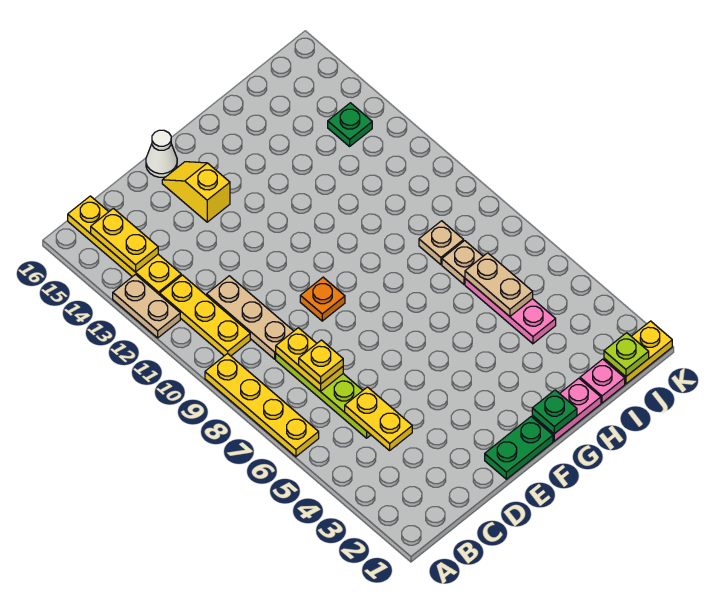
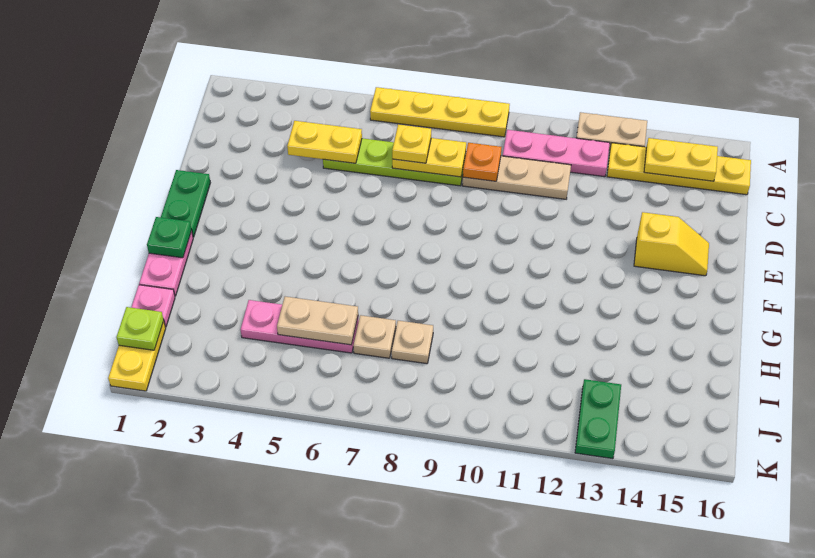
yellow plate B10:B12 level 1 -> pink plate B10:B12 level 1
orange plate E9 level 1 -> orange plate C9 level 2
white cone E16 level 1 -> none
green plate J13 level 1 -> green plate J13:K13 level 1

